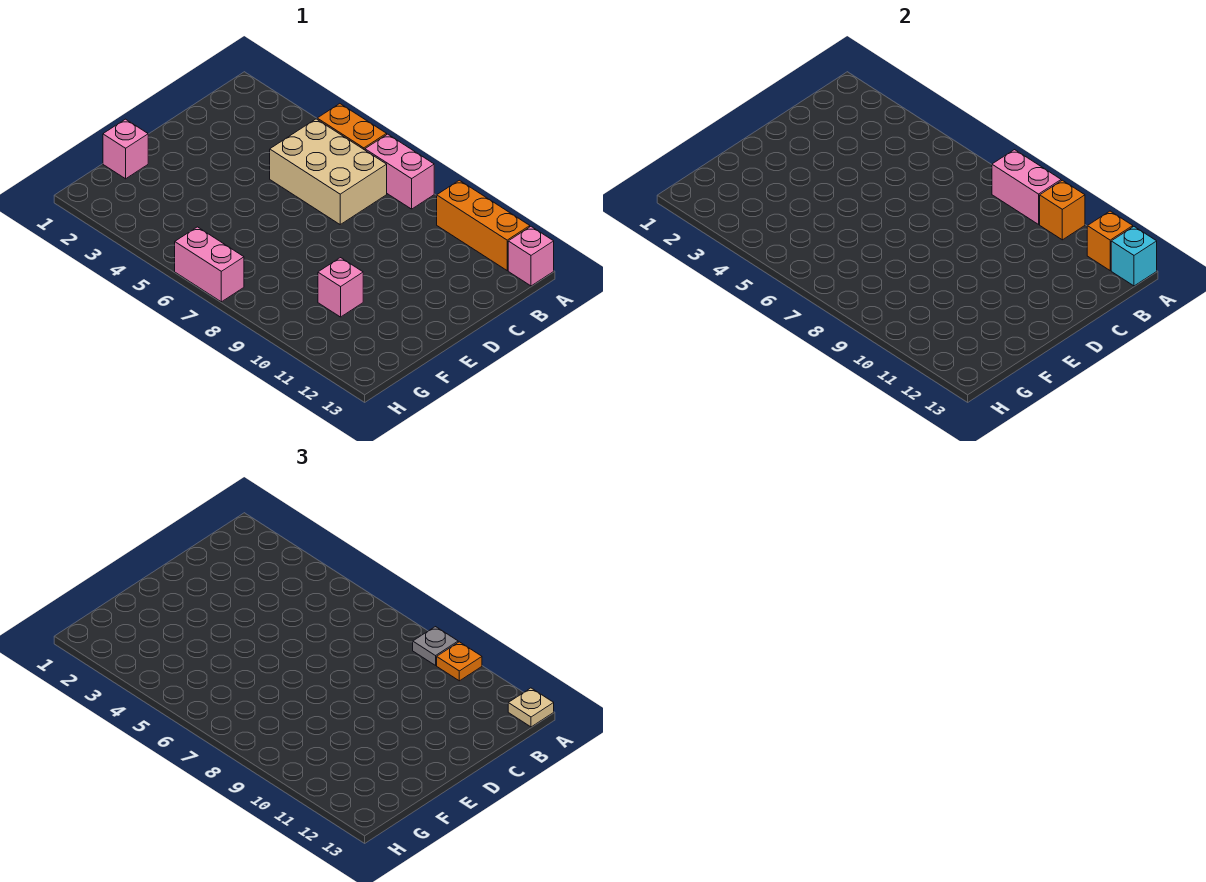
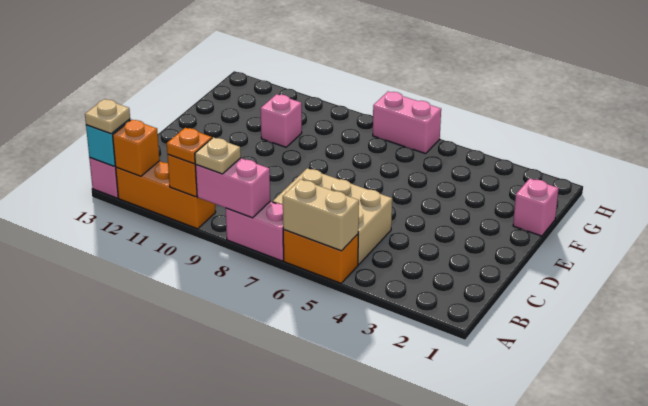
none -> tan brick A5:A6 level 2
grey plate A9 level 3 -> tan plate A9 level 3

